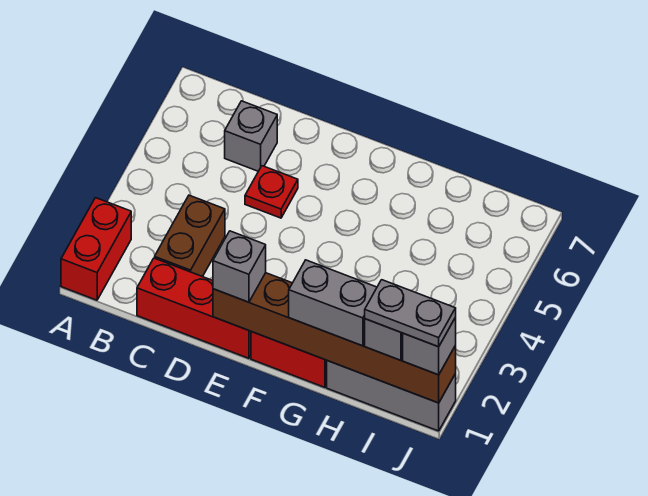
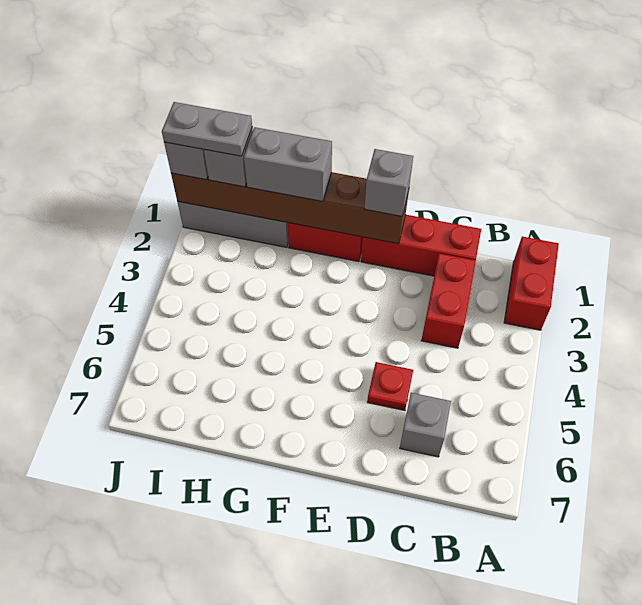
brown brick C2:C3 level 1 -> red brick C2:C3 level 1

